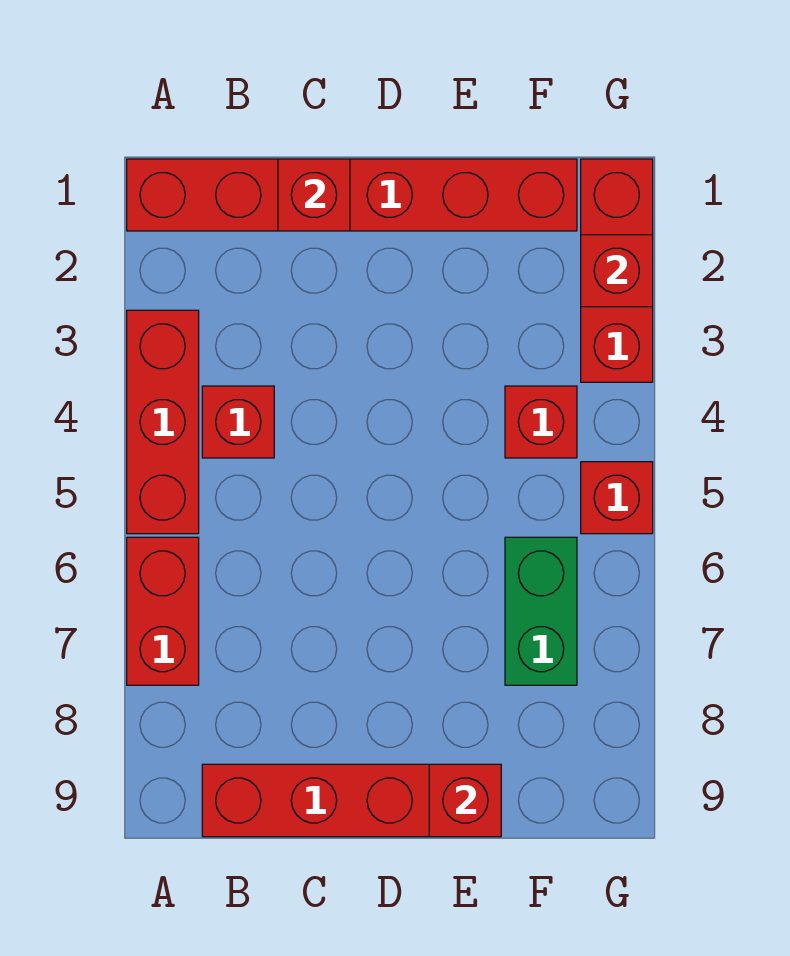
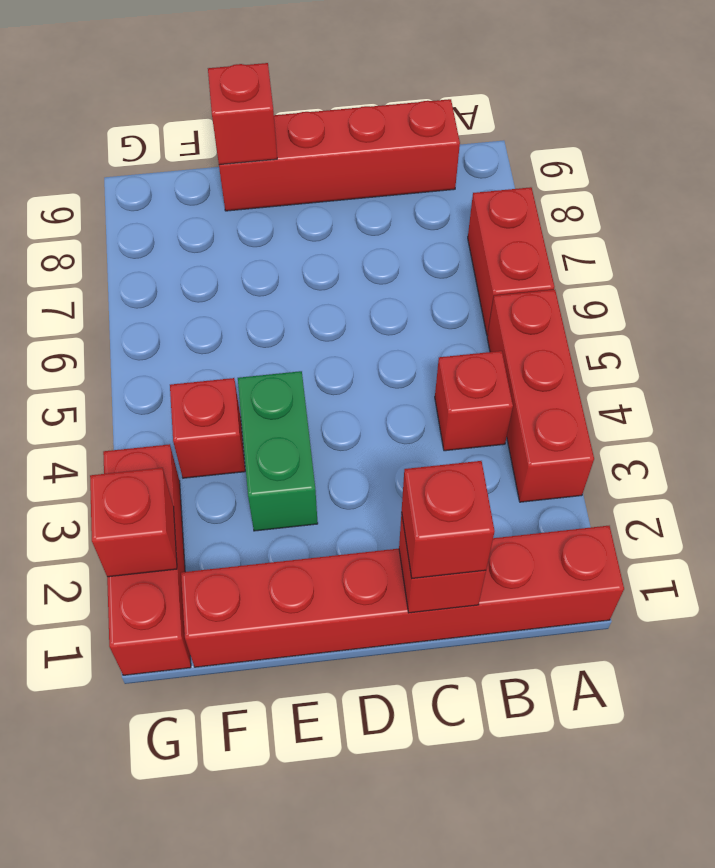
green brick F6:F7 level 1 -> green brick E3:E4 level 1
red brick G5 level 1 -> red brick C1 level 3

